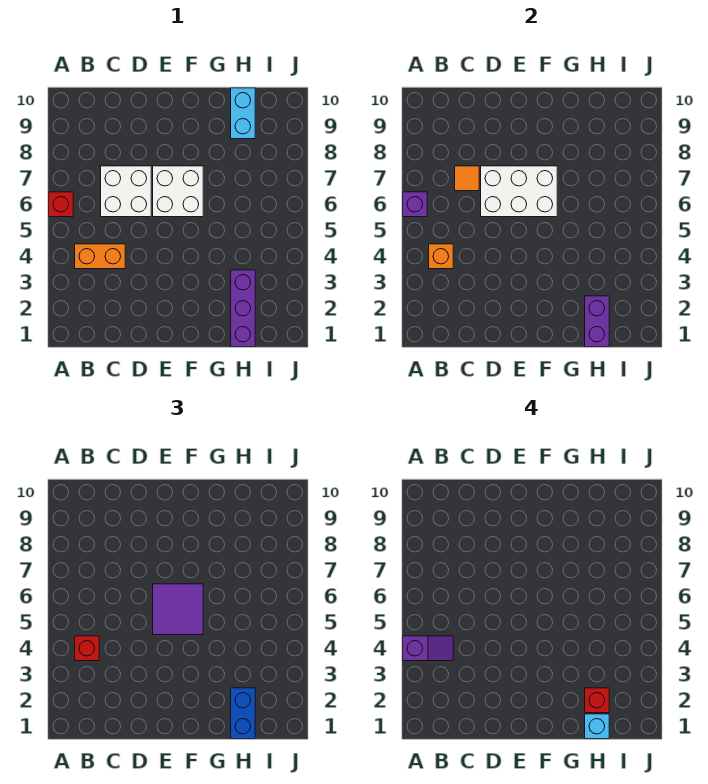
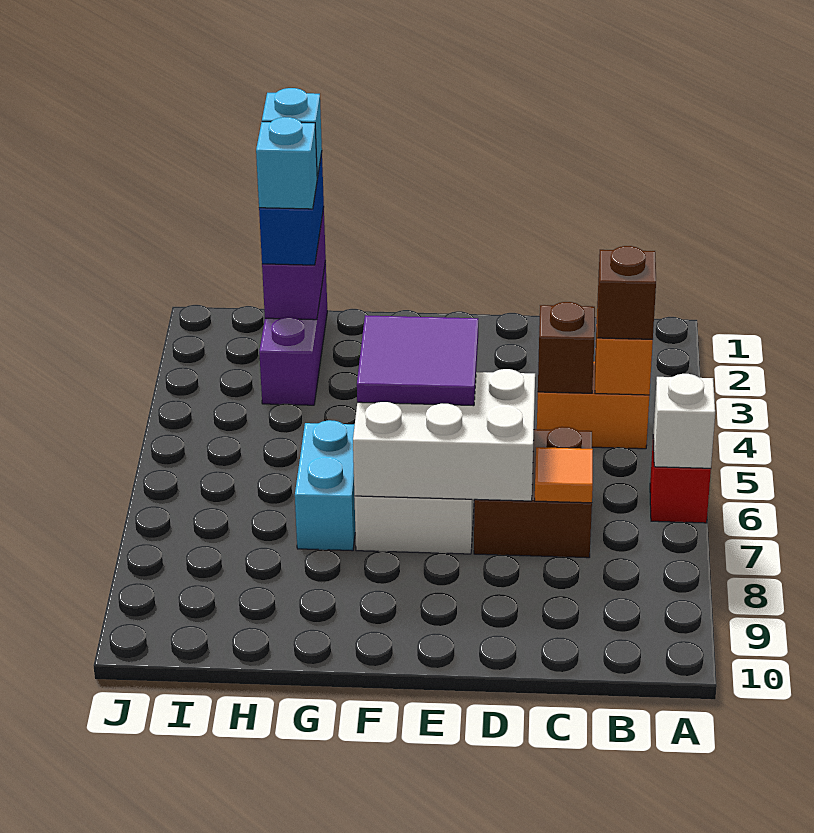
purple slope A4:B4 level 4 top A -> none
purple brick A6 level 2 -> white brick A6 level 2
red brick B4 level 3 -> brown brick B4 level 3
none -> brown brick C4 level 2
white brick C6:D7 level 1 -> brown brick C6:D7 level 1
red brick H2 level 4 -> cyan brick H2 level 4
cyan brick H9:H10 level 1 -> cyan brick G6:G7 level 1

